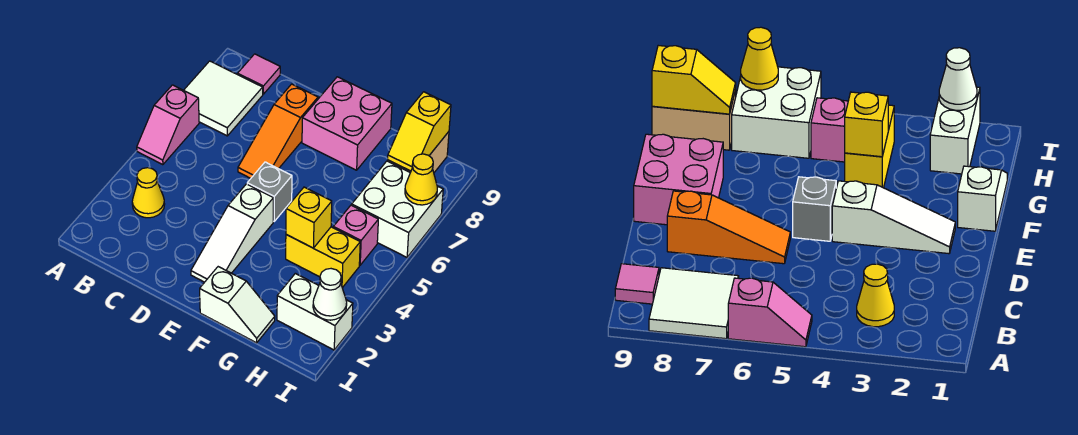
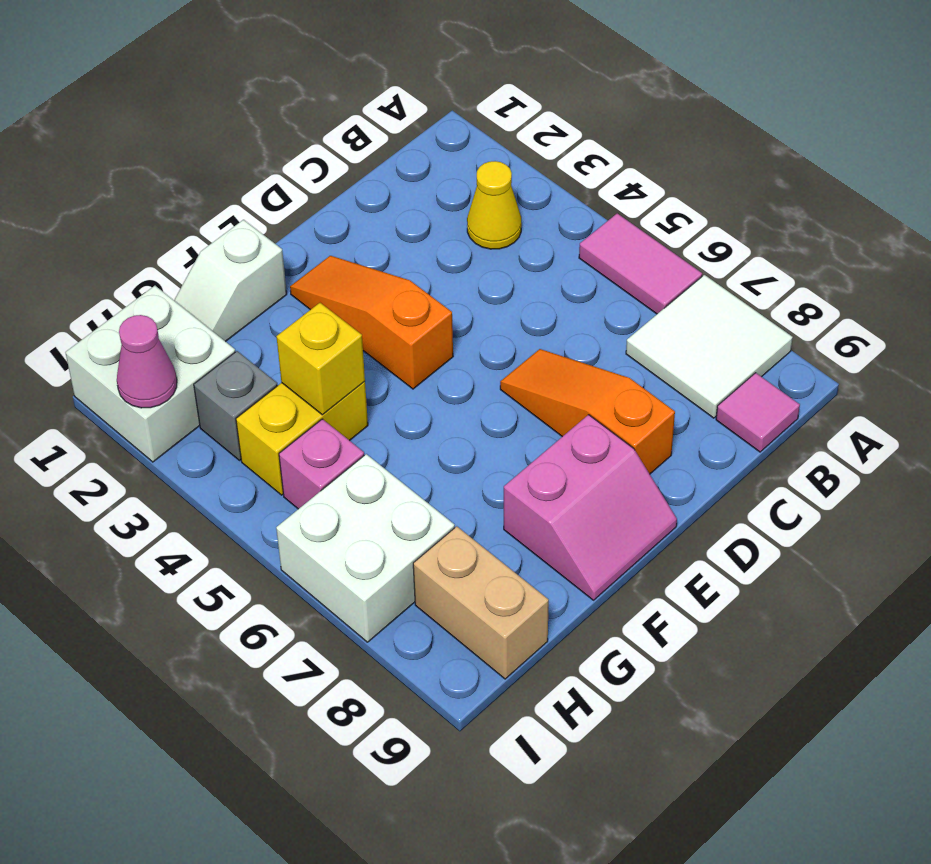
pink slope A5:A6 level 1 top 6 -> pink tile A5:A6 level 1
white slope E2:E4 level 1 top 4 -> orange slope E2:E4 level 1 top 4
grey brick E5 level 1 -> grey brick H3 level 1
pink brick E8:F9 level 1 -> pink slope E8:F9 level 1 top 8
white brick H2:I2 level 1 -> white brick H1:I2 level 1
yellow slope H8:H9 level 2 top 9 -> none
white cone I2 level 2 -> pink cone I2 level 2
yellow cone I7 level 2 -> none

